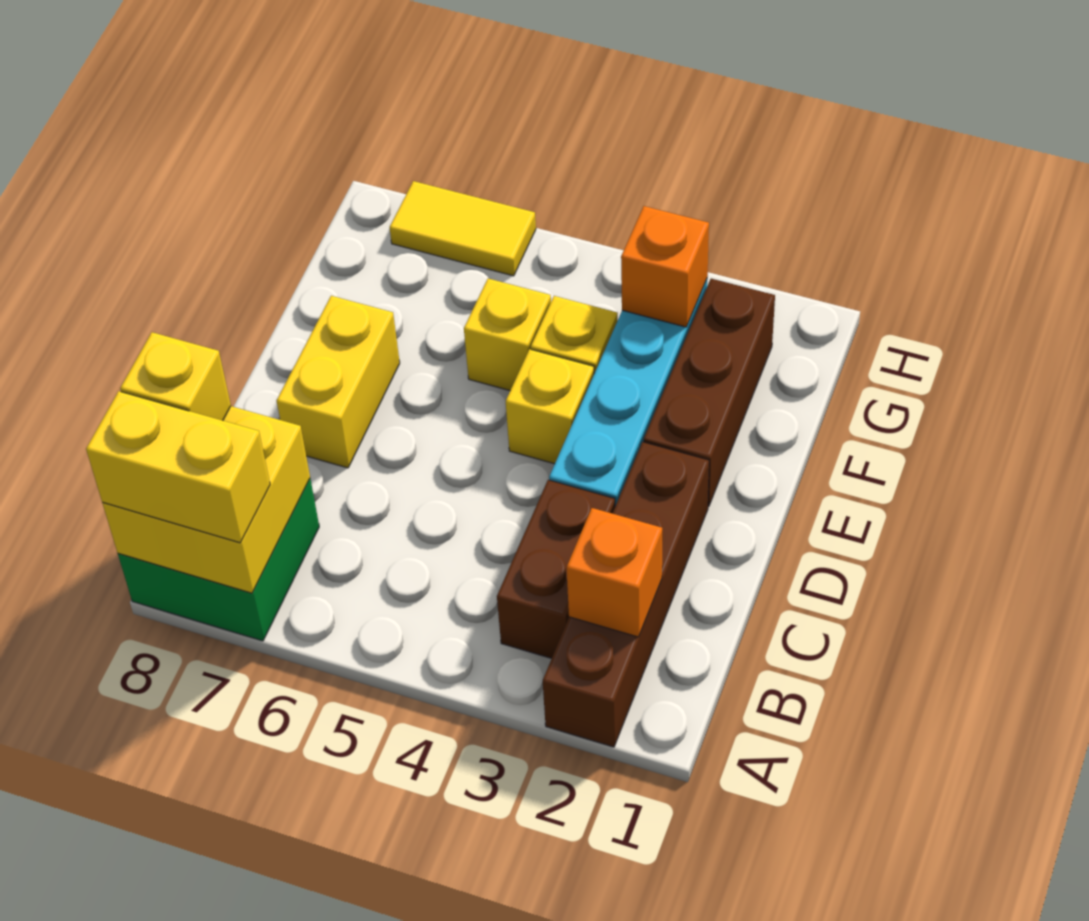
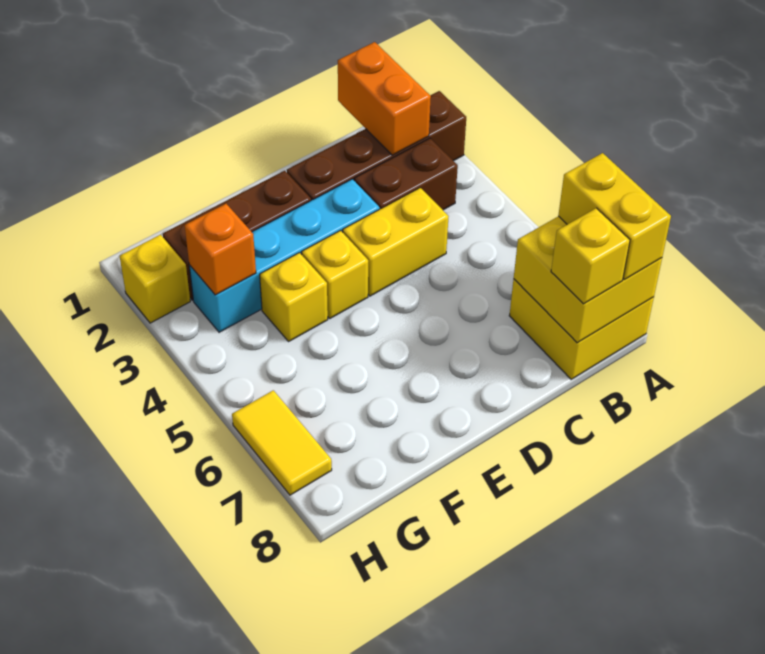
green brick A7:B8 level 1 -> yellow brick A7:B8 level 1
orange brick B2 level 2 -> orange brick B1:B2 level 2
yellow brick D7:E7 level 1 -> yellow brick C4:D4 level 1
yellow brick F5 level 1 -> yellow brick H2 level 1

